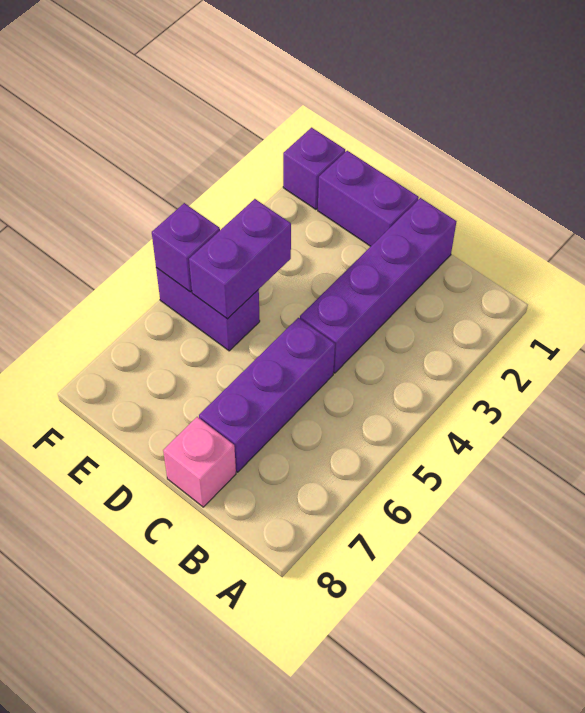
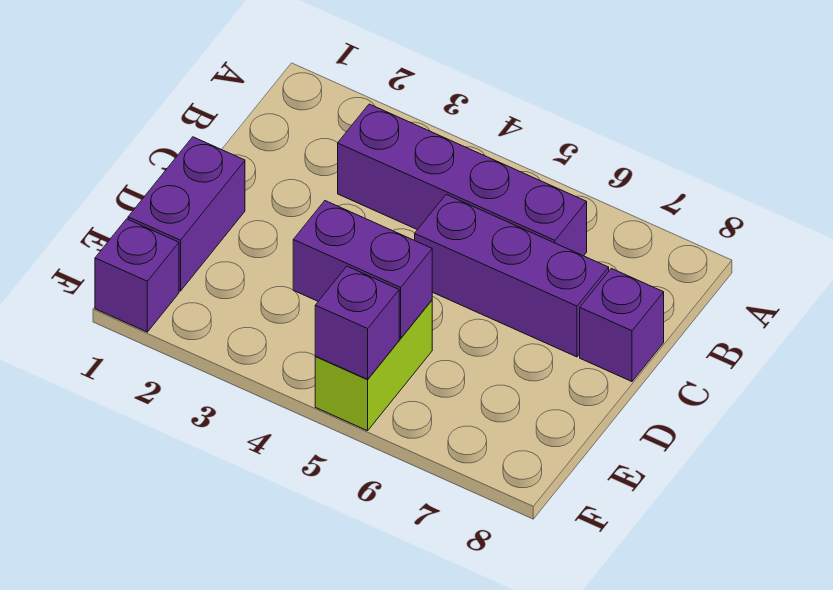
purple brick C1:C4 level 1 -> purple brick B3:B6 level 1
pink brick C8 level 1 -> purple brick C8 level 1
purple brick E5:F5 level 1 -> lime brick E5:F5 level 1

